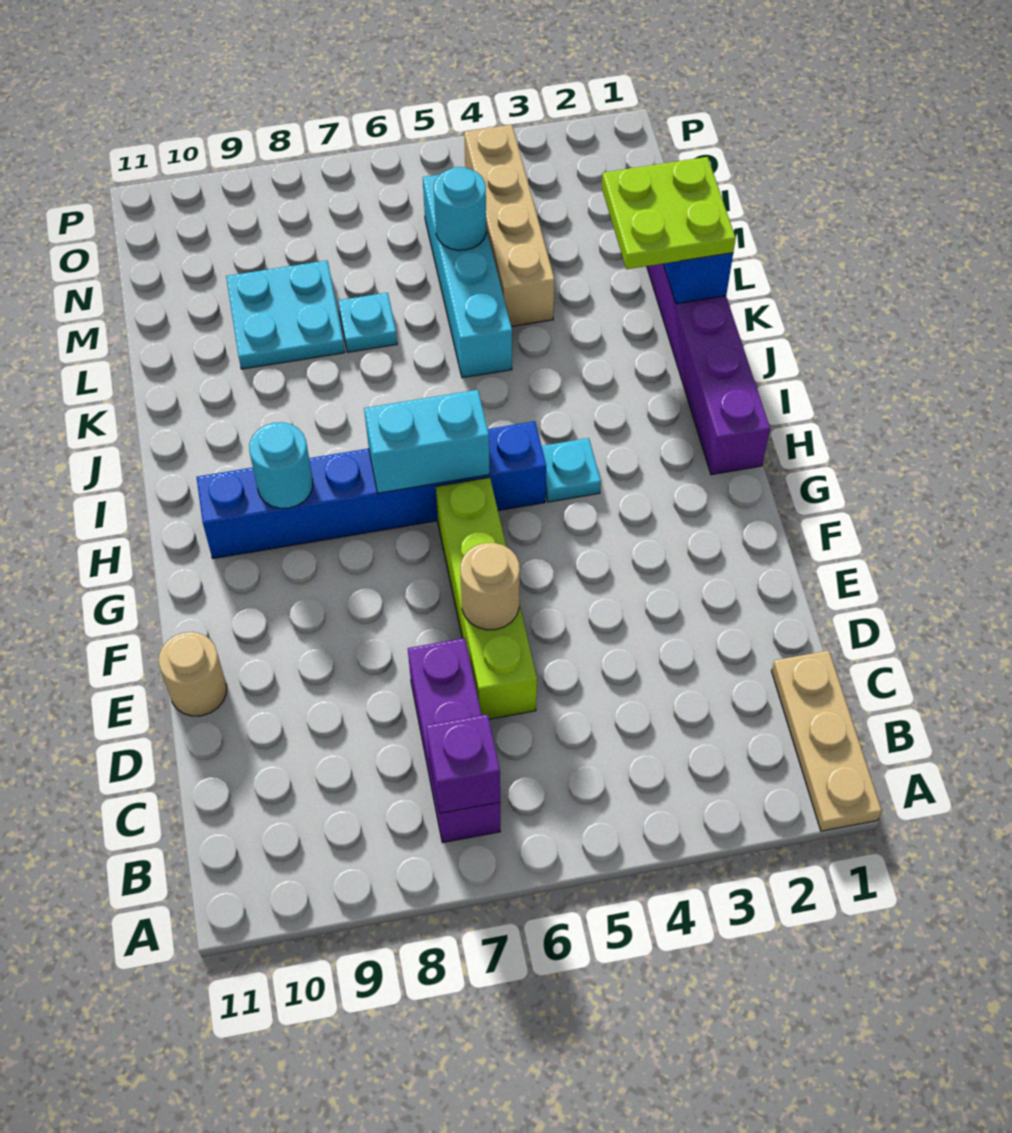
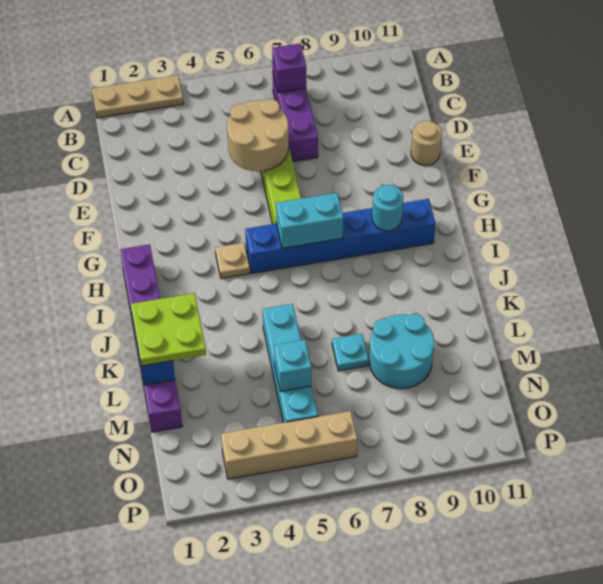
tan plate A1:C1 level 1 -> tan plate A1:A3 level 1
tan round brick E6 level 2 -> tan round brick D5:E6 level 2
cyan plate H4 level 1 -> tan plate H4 level 1
tan brick L4:O4 level 1 -> tan brick O3:O6 level 1
cyan plate L8:M9 level 1 -> cyan round brick L8:M9 level 1
cyan round brick M5 level 2 -> cyan brick M5 level 2

